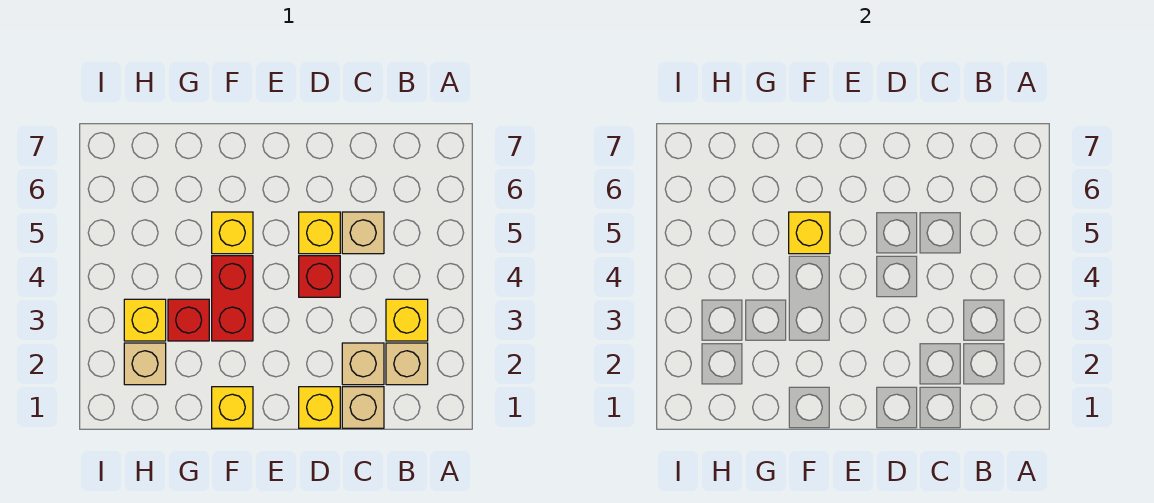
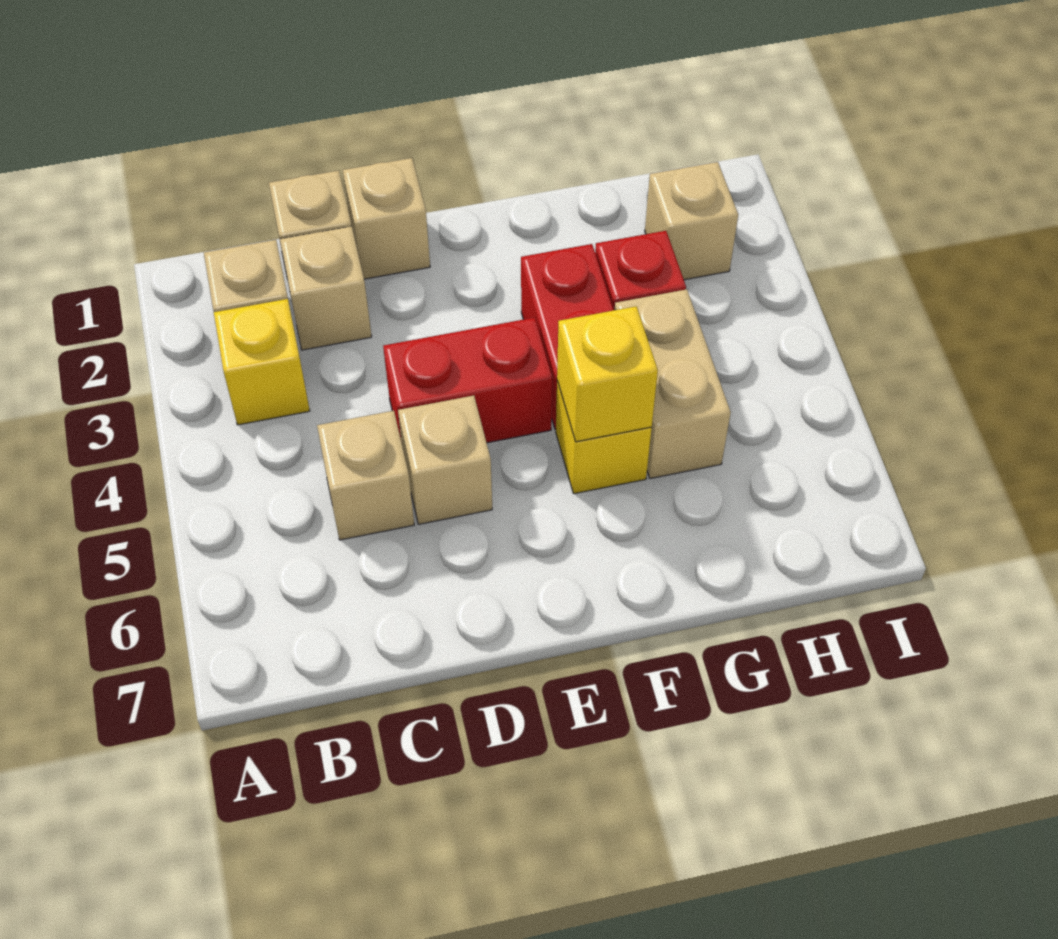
yellow brick D1 level 1 -> tan brick D1 level 1
red brick D4 level 1 -> red brick D4:E4 level 1
yellow brick D5 level 1 -> tan brick D5 level 1
yellow brick F1 level 1 -> none
none -> tan brick G4:G5 level 1
yellow brick H3 level 1 -> none

